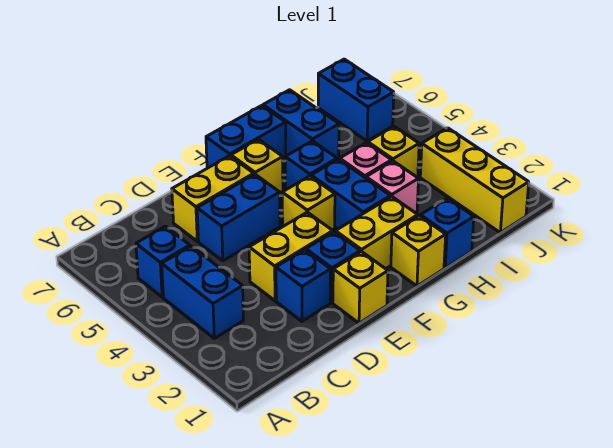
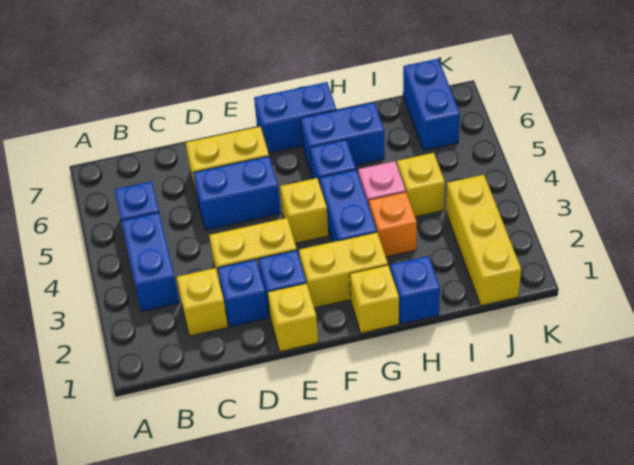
yellow brick F6 level 1 -> yellow brick C2 level 1
pink brick H3 level 1 -> orange brick H3 level 1
blue brick H6:H7 level 1 -> blue brick G6:H6 level 1

